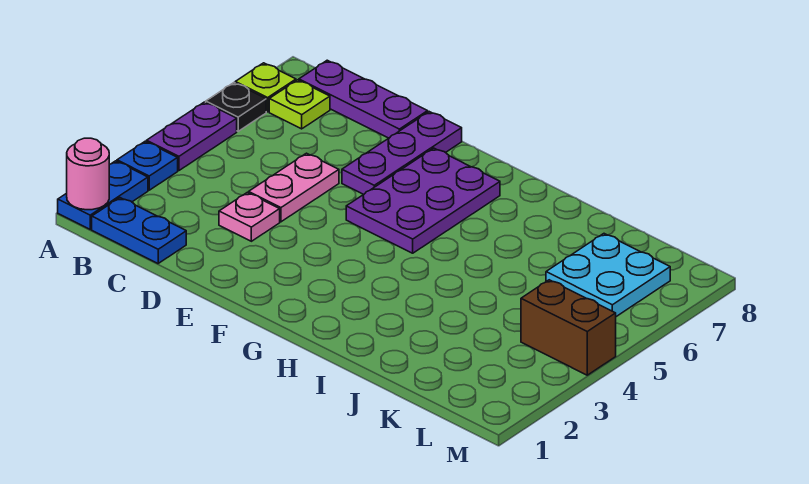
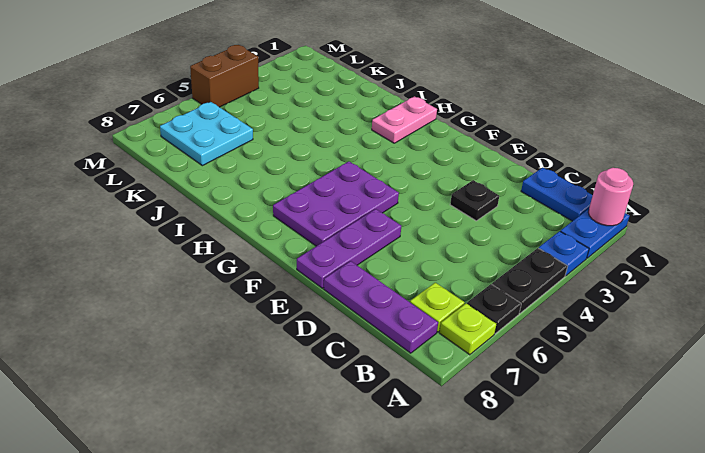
purple plate A4:A5 level 1 -> black plate A4:A5 level 1
pink plate D3 level 1 -> black plate D3 level 1
pink plate D4:D5 level 1 -> pink plate H1:H2 level 1
brown brick L4:M4 level 1 -> brown brick M4:M5 level 1

